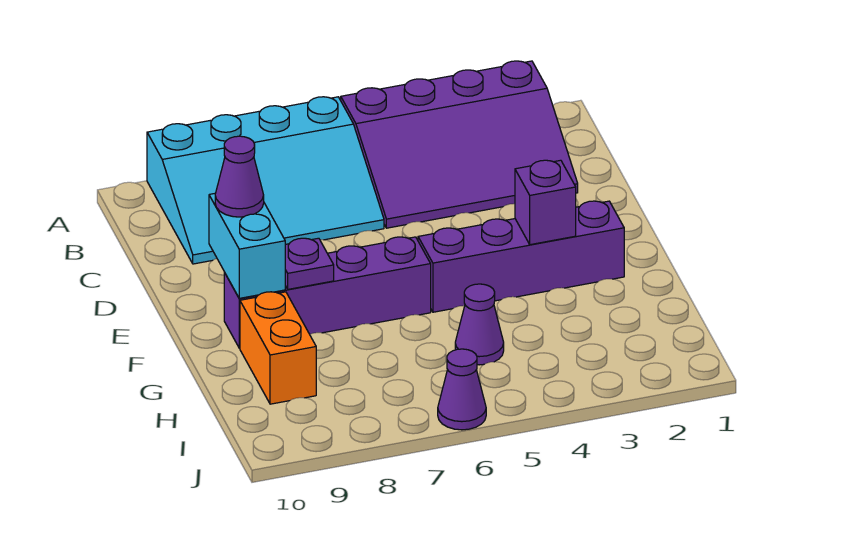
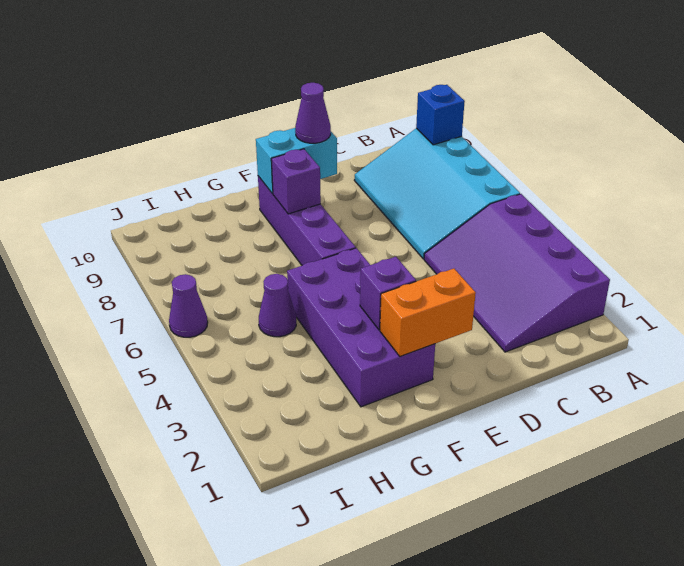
none -> blue brick A9 level 2
purple brick F2:F5 level 1 -> purple brick F2:G5 level 1
purple plate F8 level 2 -> purple brick F8 level 2
orange brick G9:H9 level 1 -> orange brick E2:F2 level 2

